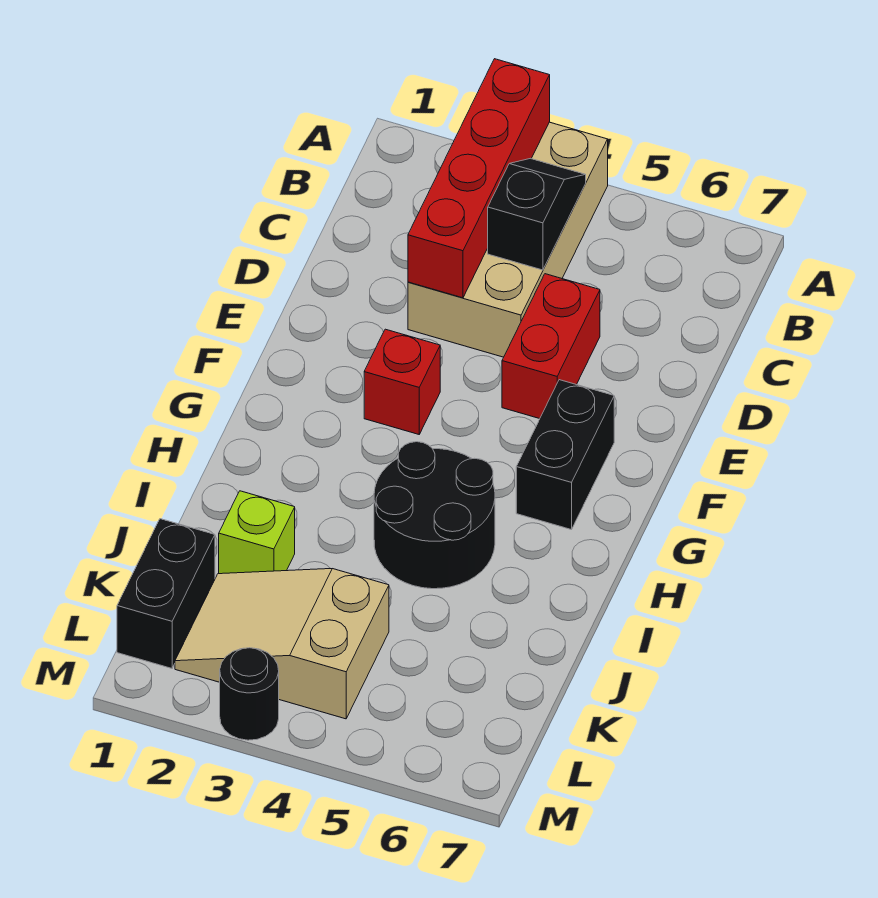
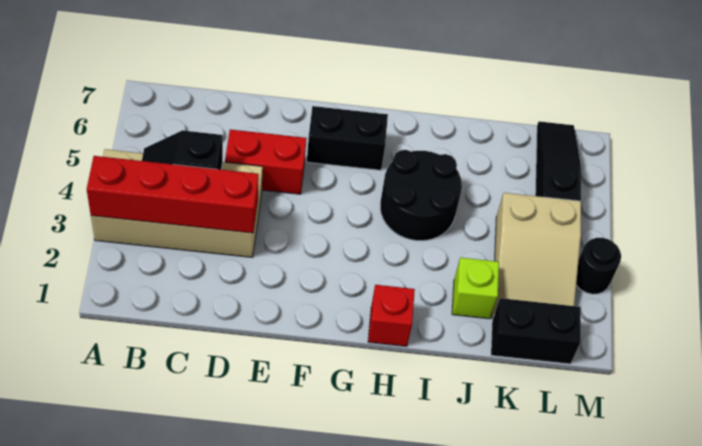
red brick F3 level 1 -> red brick H1 level 1
none -> black slope L5:L7 level 1 top 5

